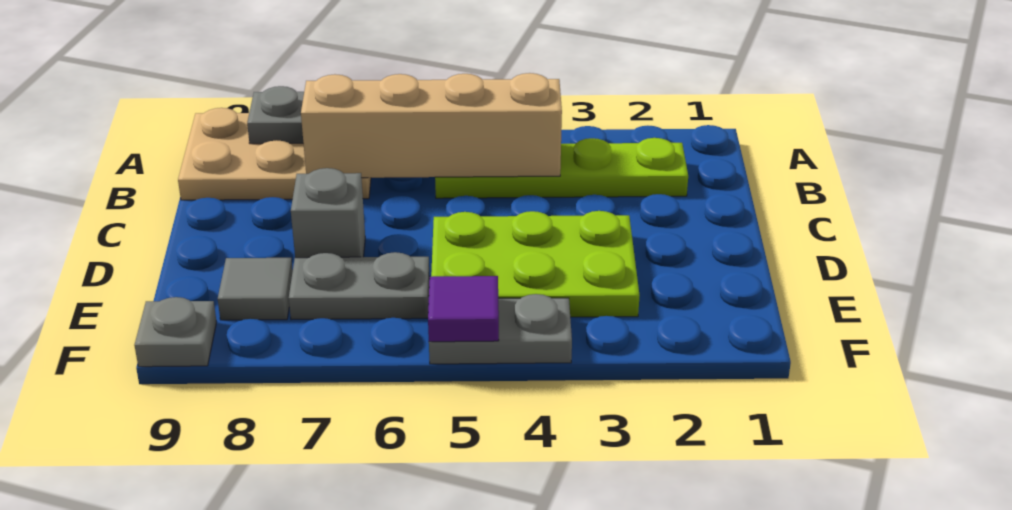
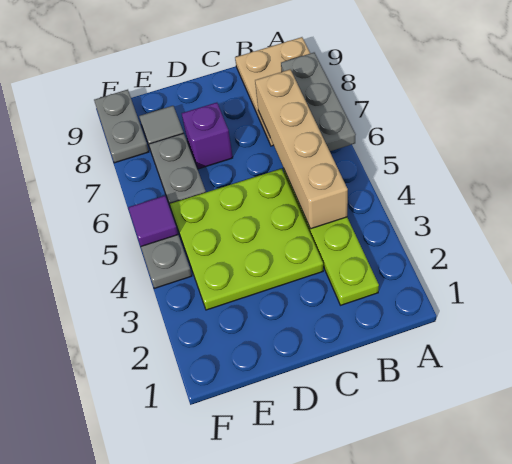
lime plate D3:E5 level 1 -> lime plate C3:E5 level 1
grey brick D7 level 1 -> purple brick D7 level 1
grey plate F9 level 1 -> grey plate F8:F9 level 1

